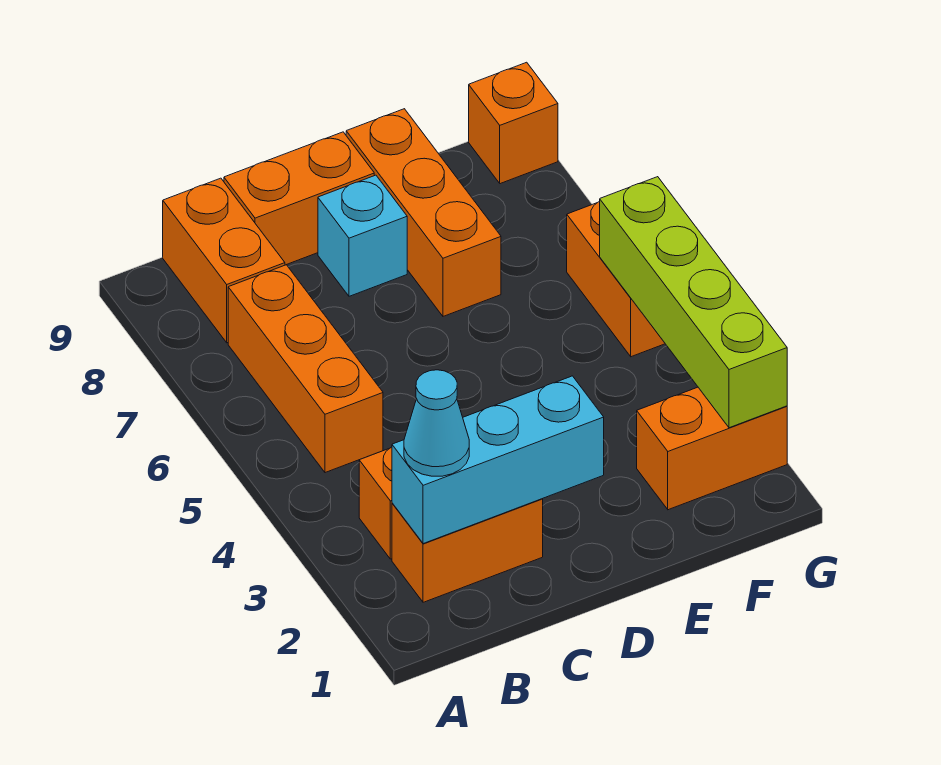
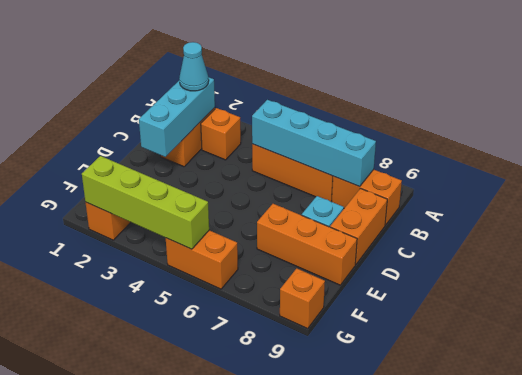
none -> cyan brick B5:B8 level 2

